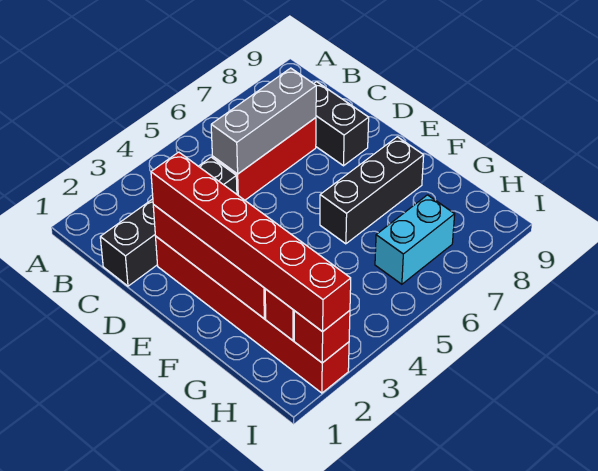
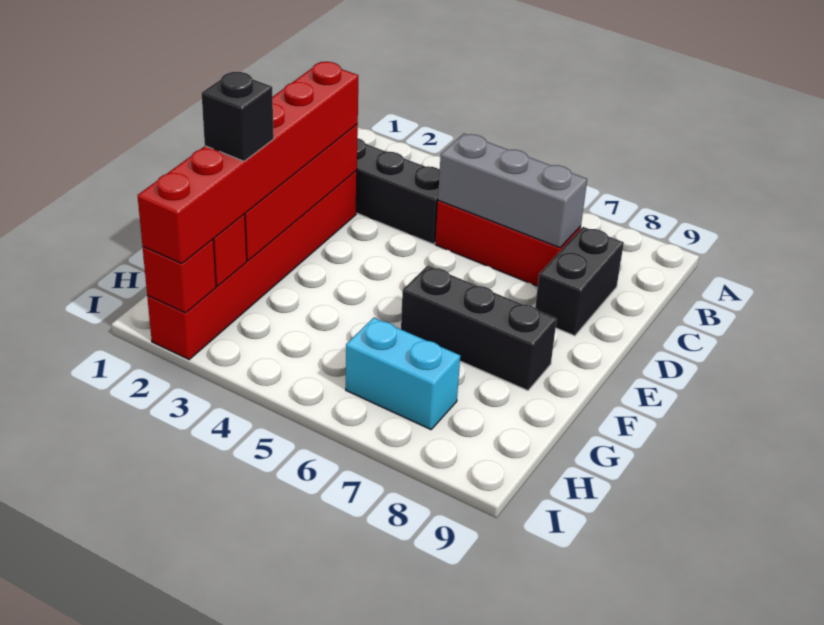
none -> black brick G2 level 4

